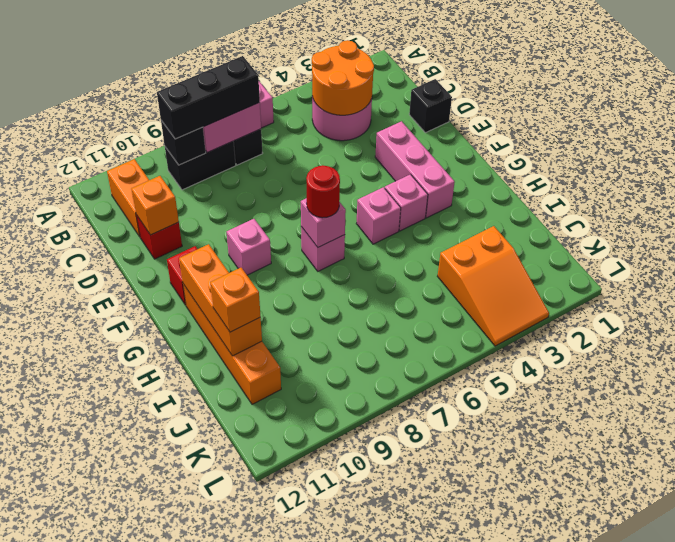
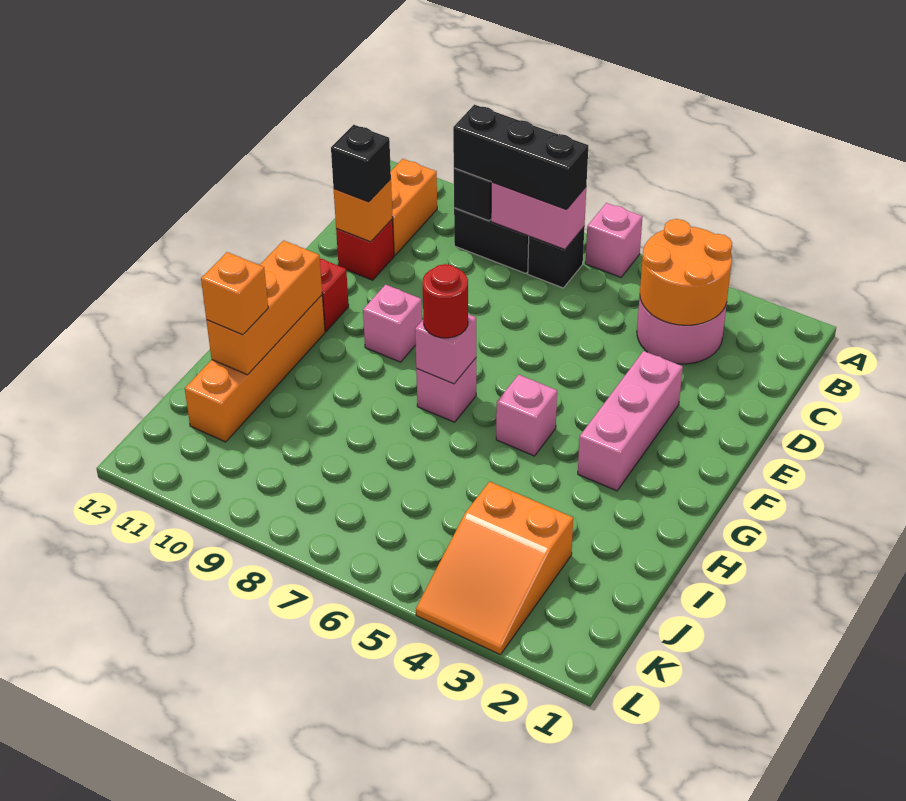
black brick D1 level 1 -> black brick D11 level 3
pink brick G4 level 1 -> none

